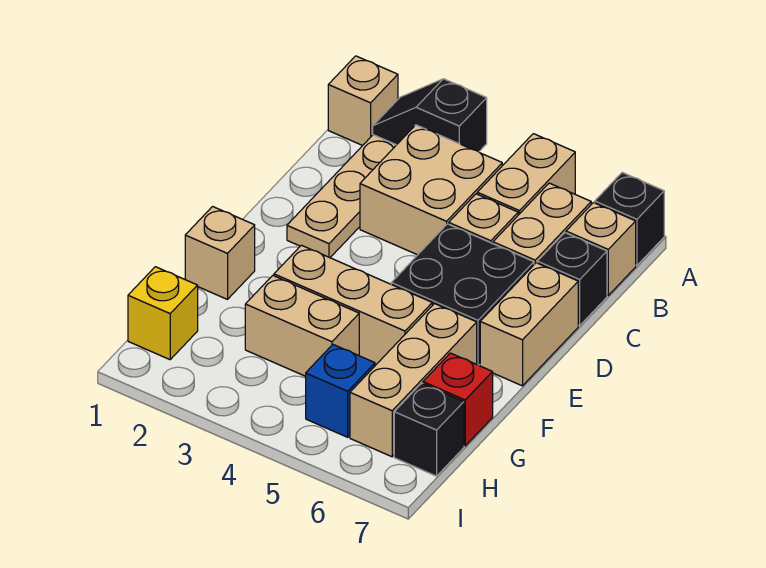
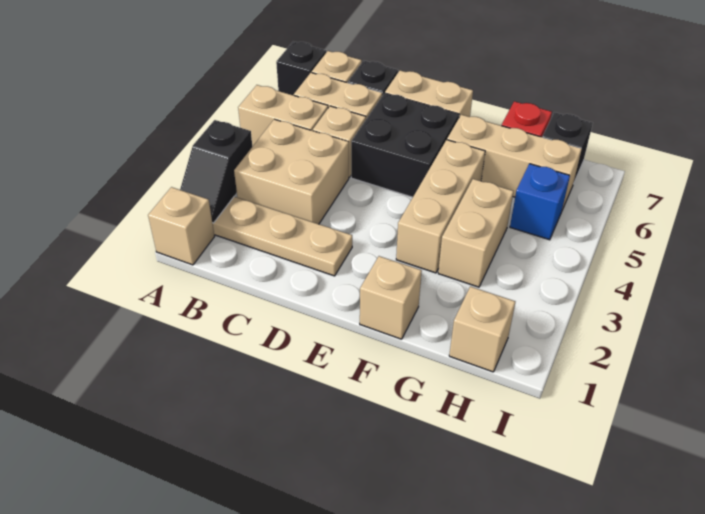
yellow brick H1 level 1 -> tan brick H1 level 1

